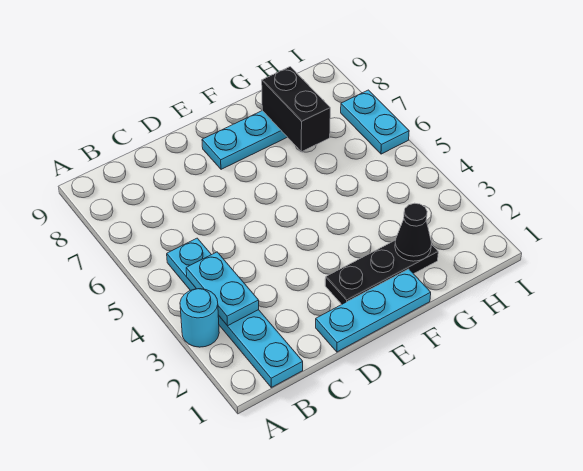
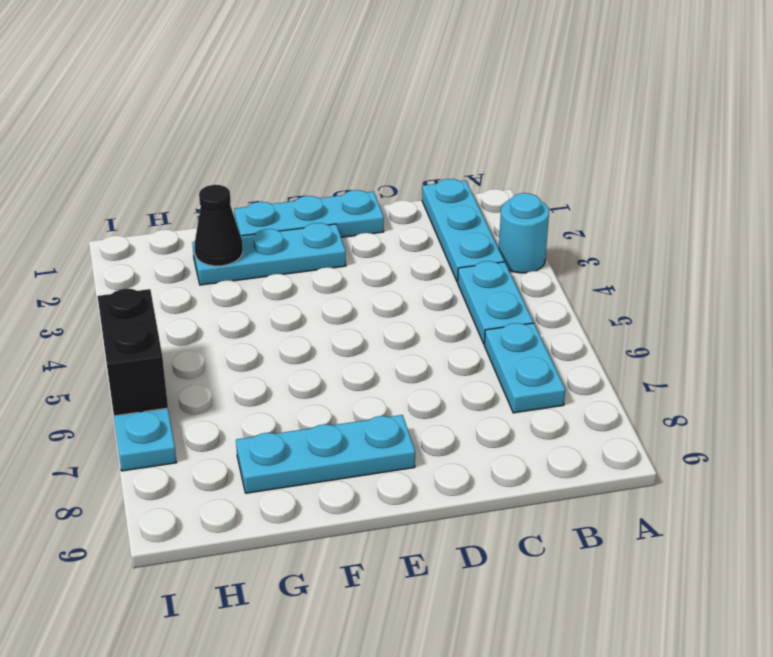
cyan plate B3:B4 level 2 -> cyan plate B6:B7 level 1
black plate E2:G2 level 1 -> cyan plate E2:G2 level 1
black brick G7:G8 level 2 -> black brick I5:I6 level 2

